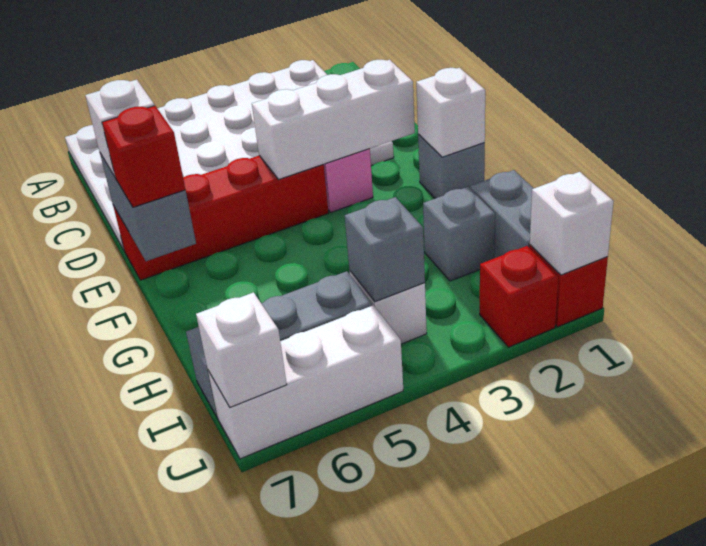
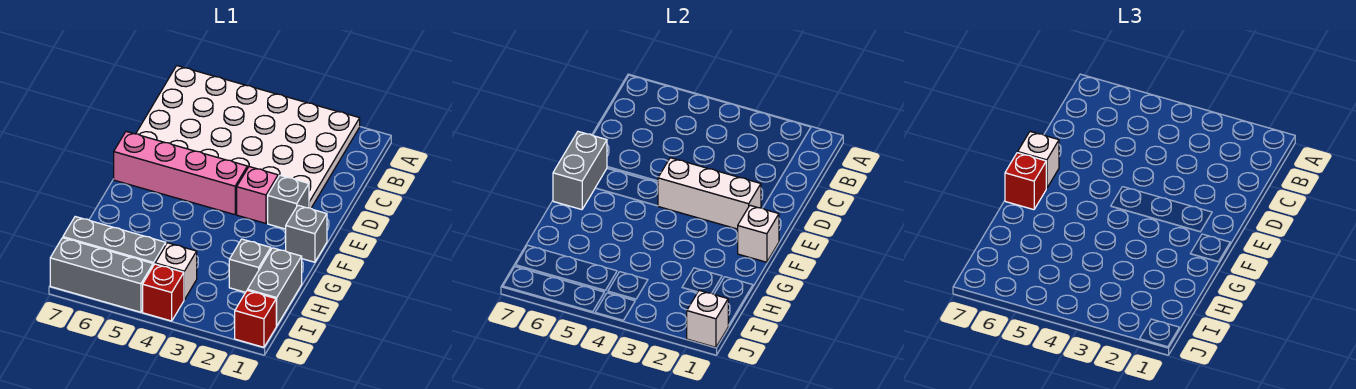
red brick E4:E7 level 1 -> pink brick E4:E7 level 1
grey brick I4 level 2 -> grey brick E2 level 1
red brick J2 level 1 -> red brick J4 level 1
white brick J5:J7 level 1 -> grey brick J5:J7 level 1
white brick J7 level 2 -> none

